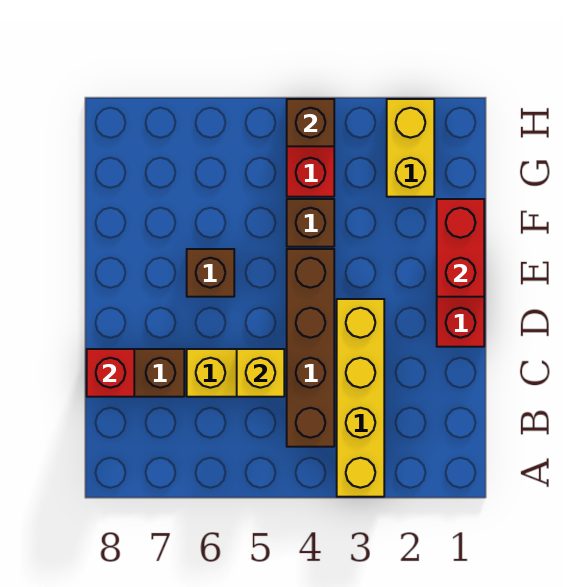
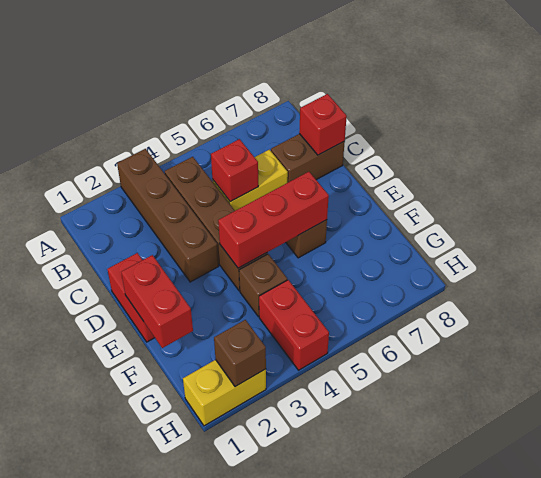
yellow brick A3:D3 level 1 -> brown brick A3:D3 level 1
yellow brick C5 level 2 -> red brick C5 level 2
none -> red brick E4:E6 level 2
yellow brick G2:H2 level 1 -> yellow brick H1:H2 level 1
brown brick H4 level 2 -> brown brick H2 level 2

